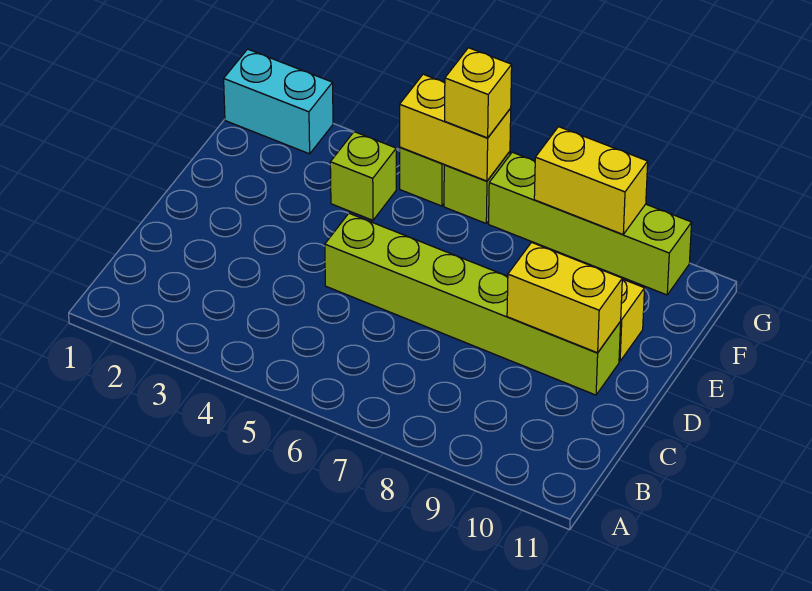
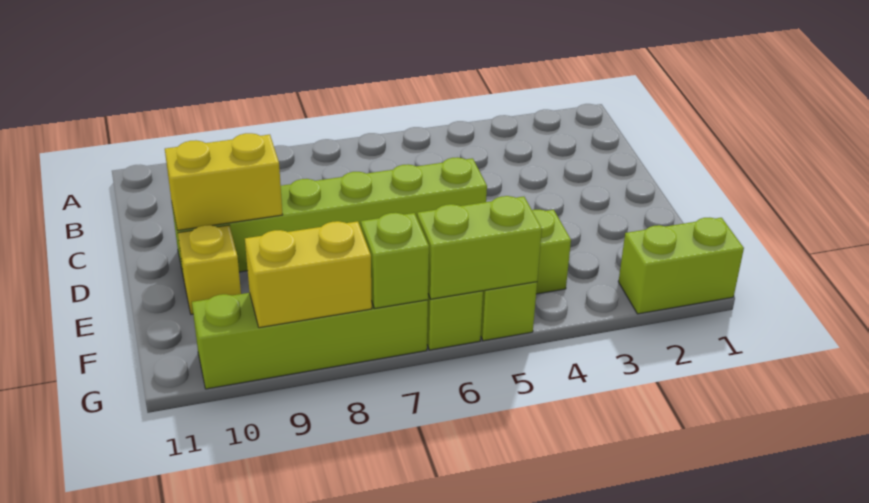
cyan brick G1:G2 level 1 -> lime brick G1:G2 level 1
yellow brick G5:G6 level 2 -> lime brick G5:G6 level 2
yellow brick G6 level 3 -> none
none -> lime brick G7 level 2

